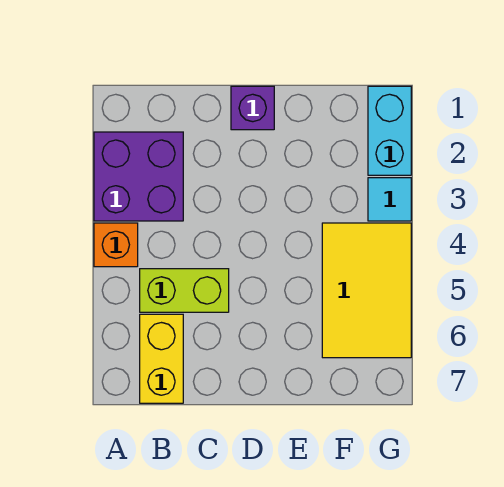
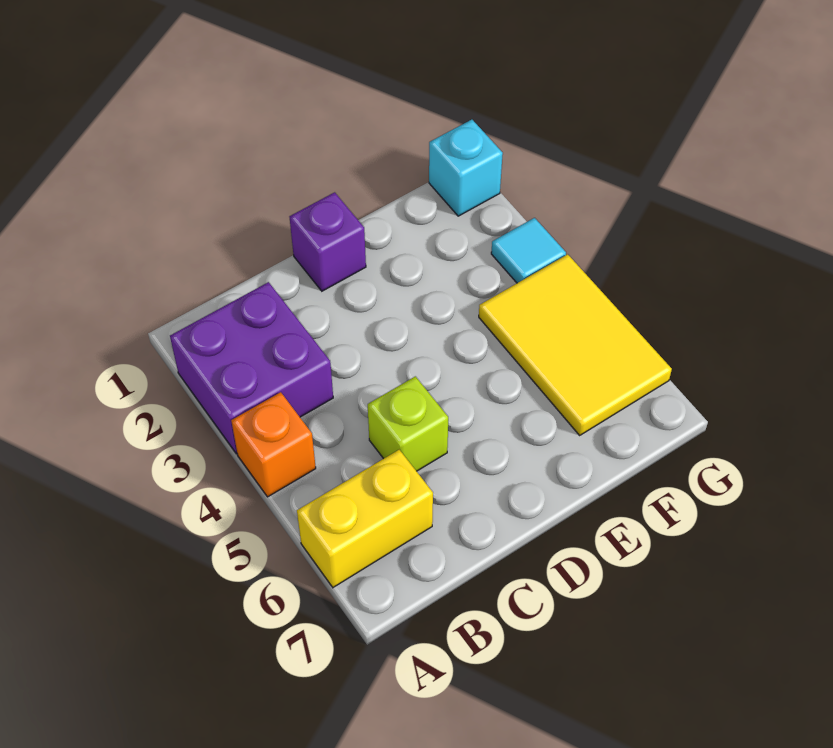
lime brick B5:C5 level 1 -> lime brick C5 level 1
yellow brick B6:B7 level 1 -> yellow brick A6:B6 level 1
cyan brick G1:G2 level 1 -> cyan brick G1 level 1

